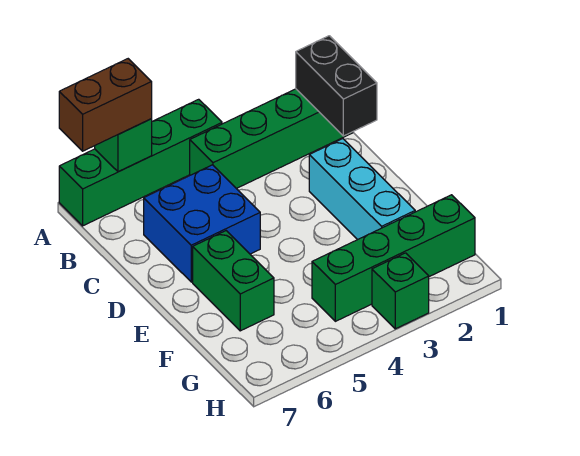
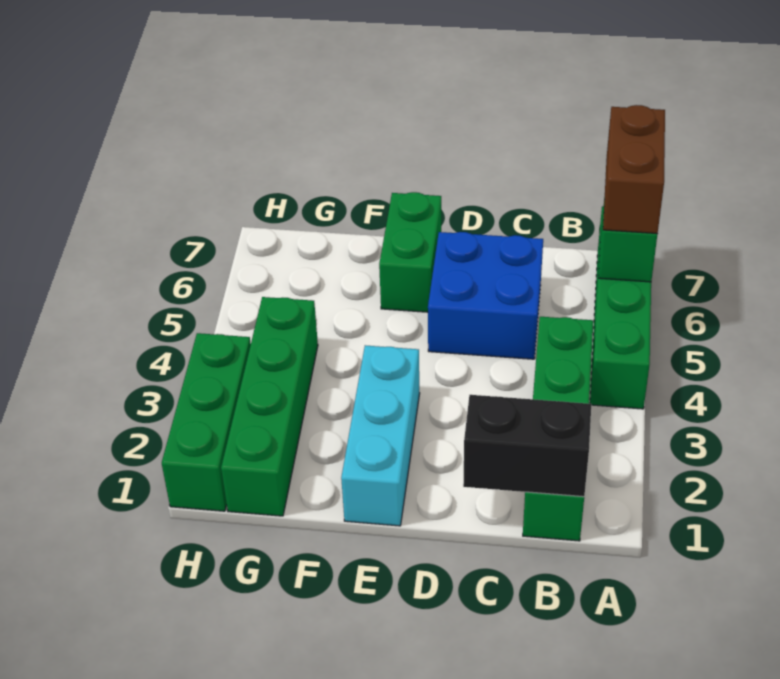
cyan brick D2:F2 level 1 -> cyan brick E1:E3 level 1
green brick E6:F6 level 1 -> green brick E6:E7 level 1
green brick H3 level 1 -> green brick H1:H3 level 1

